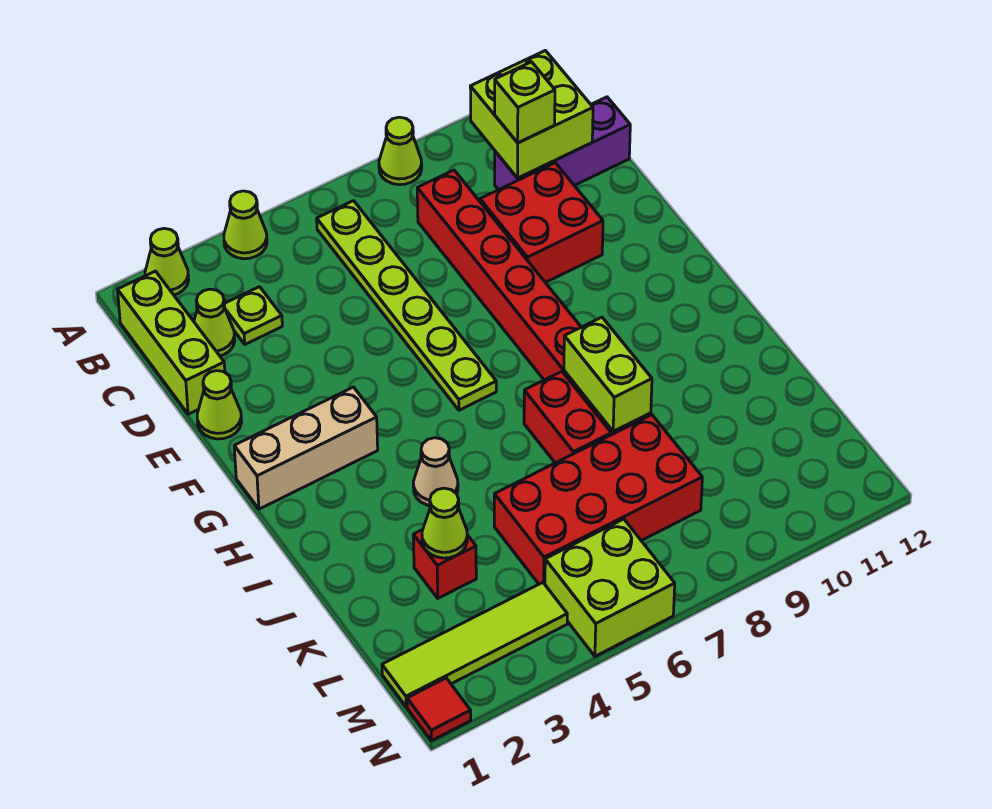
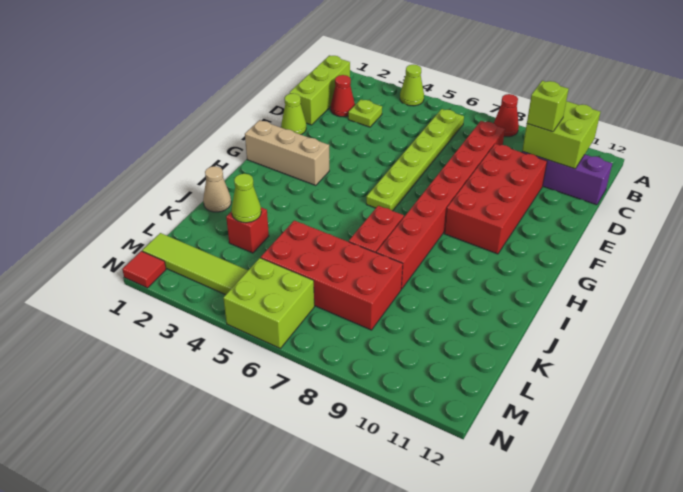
lime cone A2 level 1 -> none
lime cone A8 level 1 -> red cone A8 level 1
lime cone C2 level 1 -> red cone C2 level 1
red brick D9:E10 level 1 -> red brick D9:G10 level 1
tan cone I4 level 1 -> tan cone J1 level 1
lime brick I8:J8 level 2 -> none

